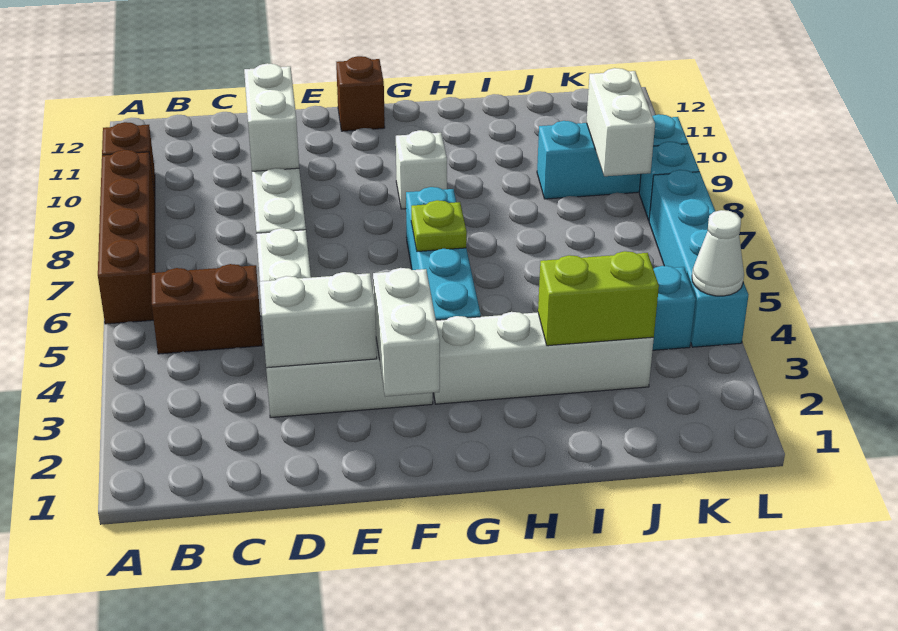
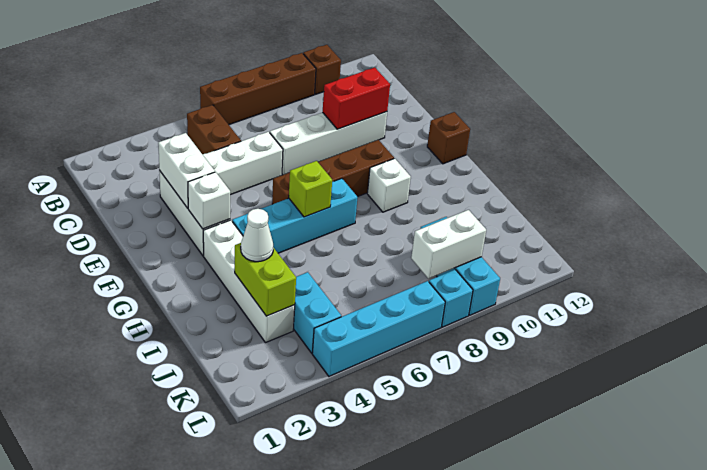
white brick D9:D10 level 2 -> red brick D9:D10 level 2
white brick F2:F3 level 2 -> white brick F3 level 2
none -> brown brick F6:F9 level 1
lime plate G6 level 2 -> lime brick G6 level 2
white cone L4 level 2 -> white cone I3 level 3

